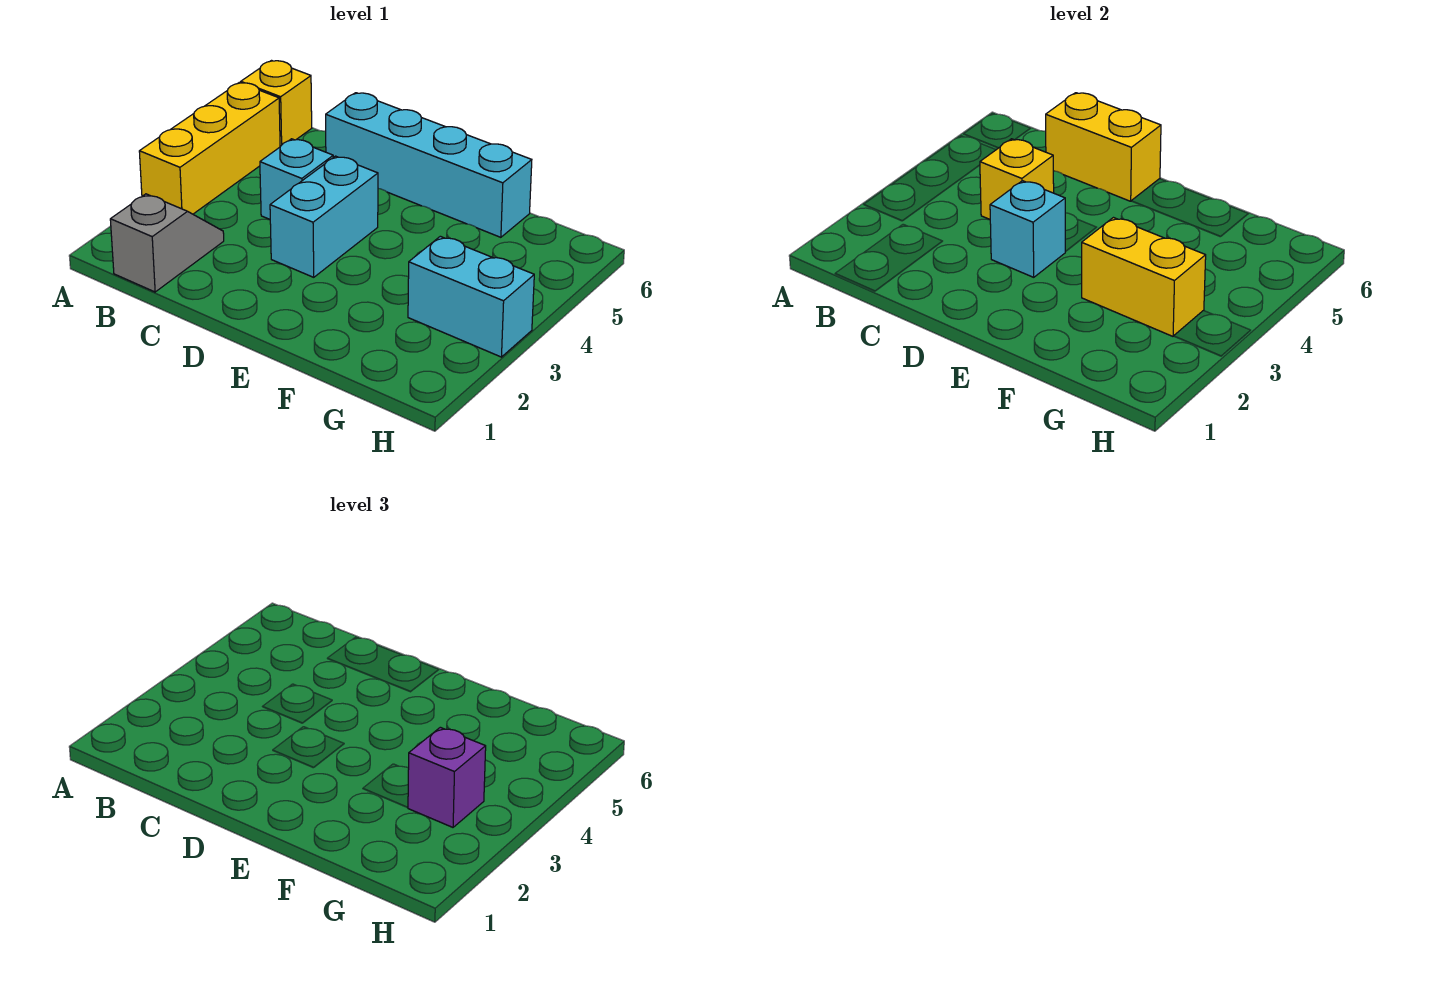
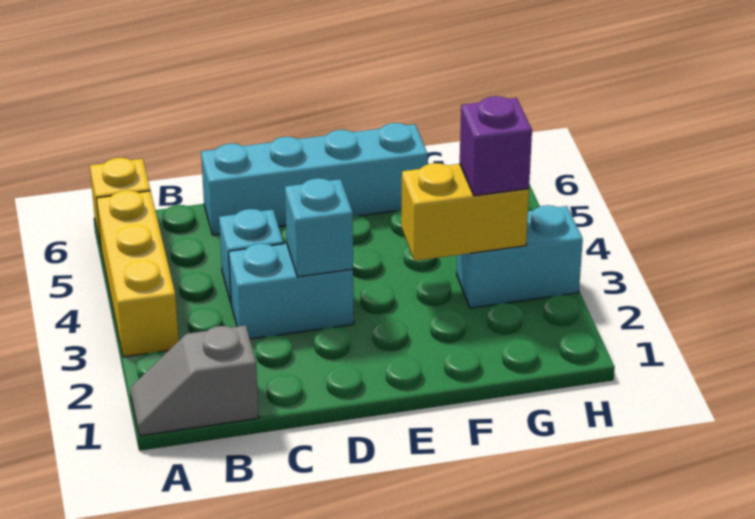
grey slope B1:B2 level 1 top 1 -> grey slope A1:B1 level 1 top B
yellow brick C4 level 2 -> none
yellow brick C6:D6 level 2 -> none
cyan brick D3:D4 level 1 -> cyan brick C3:D3 level 1

